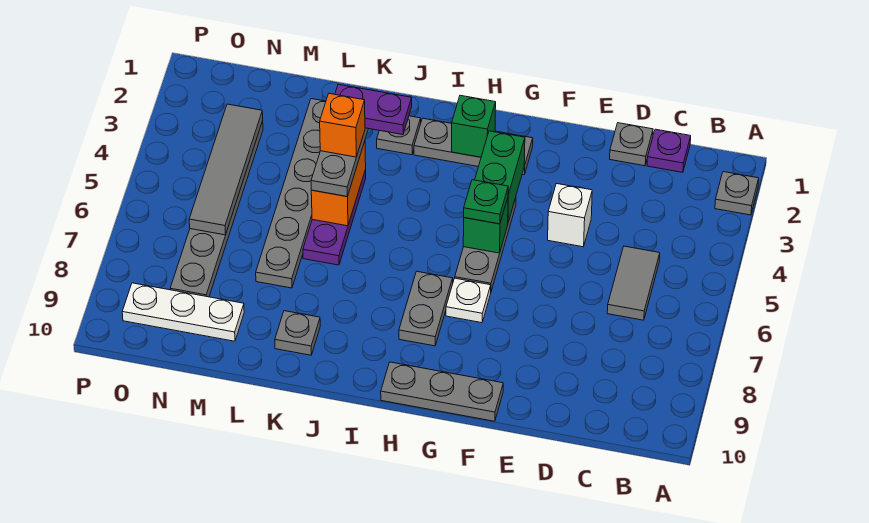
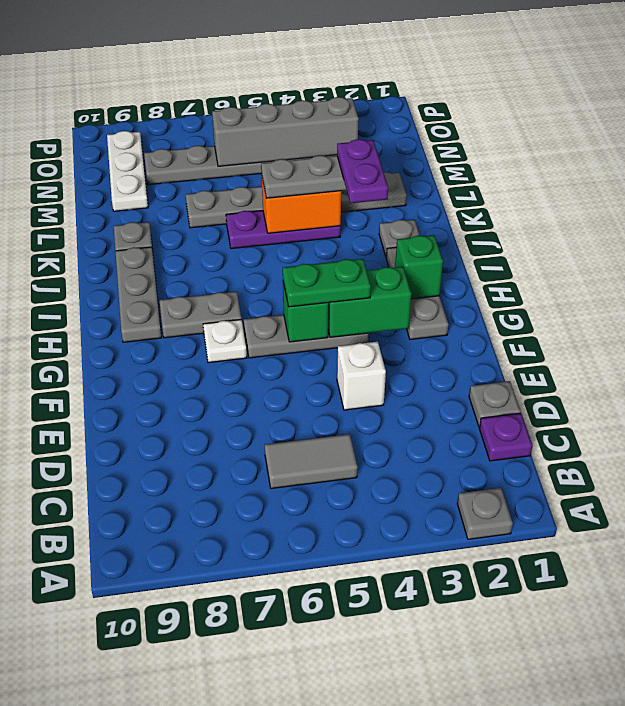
grey plate F10:H10 level 1 -> grey plate H9:J9 level 1
green plate G5 level 3 -> green plate G4:G5 level 3
orange brick K4 level 4 -> none
grey tile N3:N6 level 2 -> grey brick N3:N6 level 2

